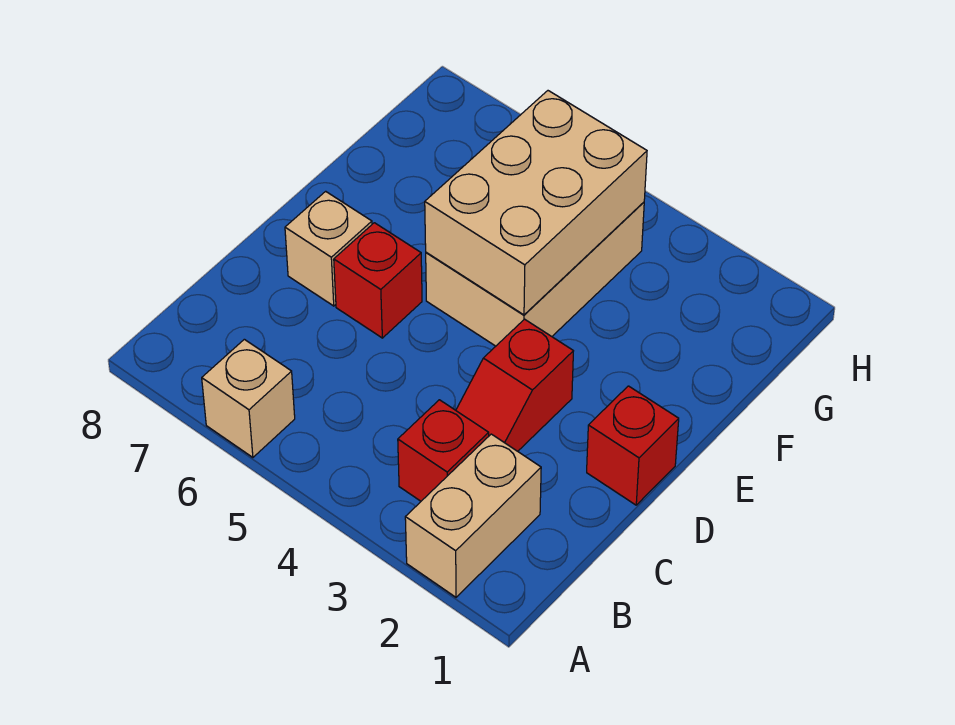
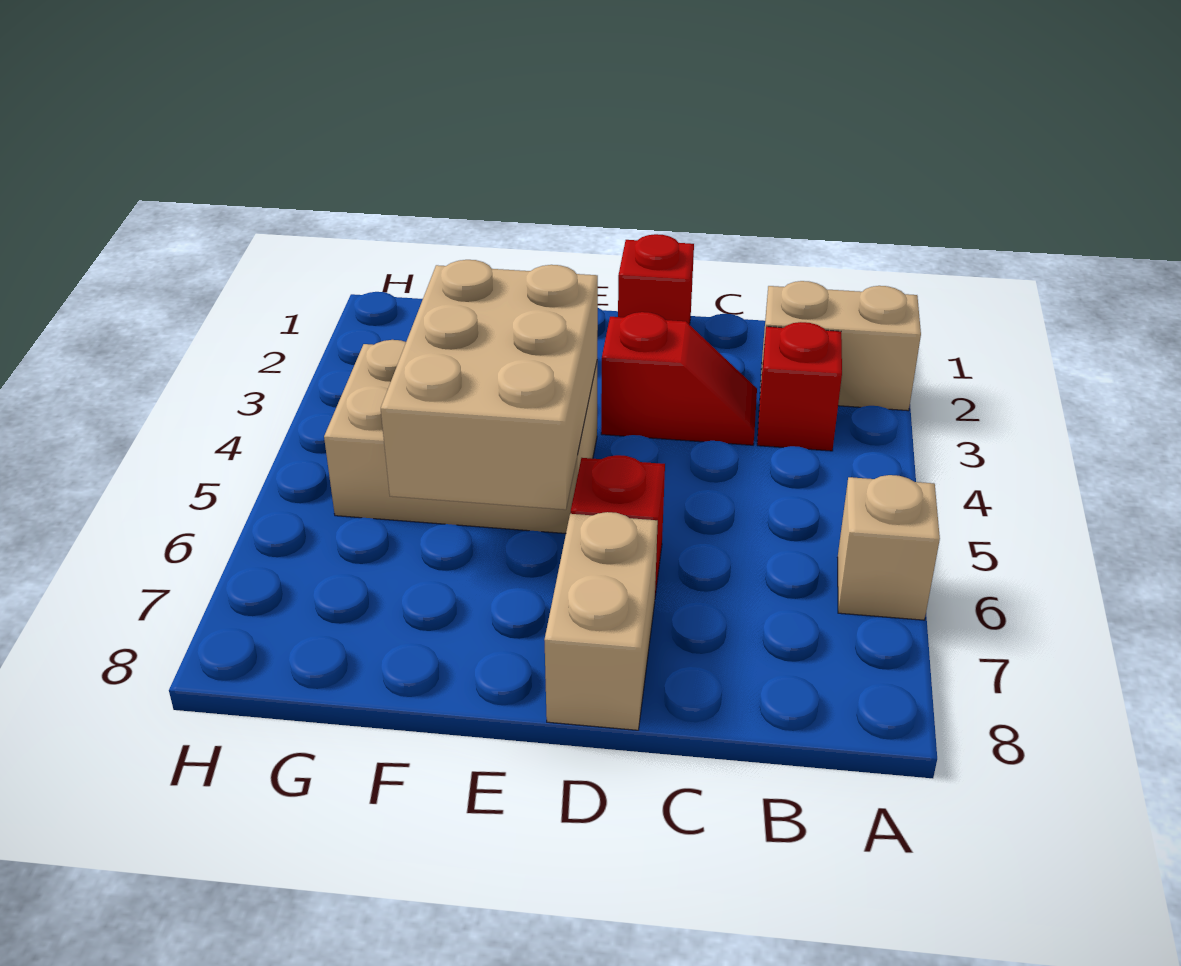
tan brick D7 level 1 -> tan brick D7:D8 level 1
tan brick E4:G5 level 2 -> tan brick E4:F6 level 2

